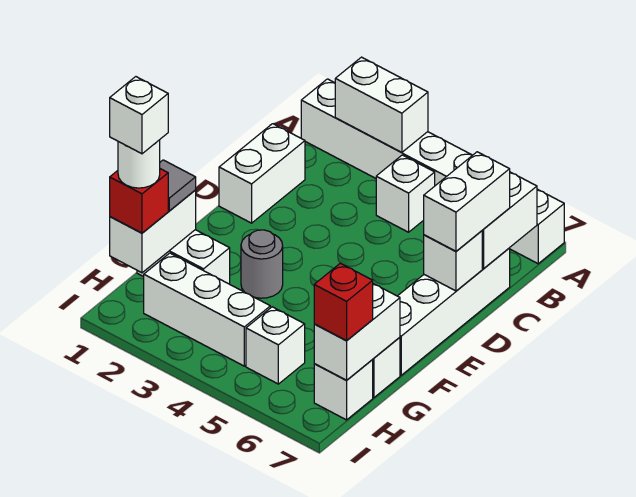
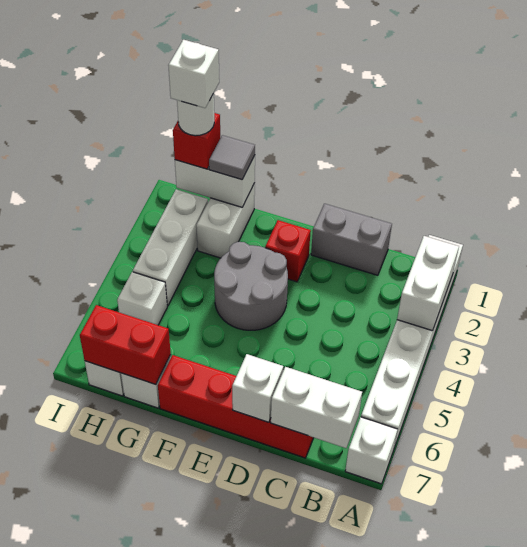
white brick B4 level 1 -> none
white brick C1:D1 level 1 -> grey brick C1:D1 level 1
white brick C7:F7 level 1 -> red brick C7:F7 level 1
white brick C7:D7 level 3 -> none
grey round brick F3 level 1 -> grey round brick E3:F4 level 1
white brick G7:H7 level 2 -> red brick G7:H7 level 2
red brick H7 level 3 -> red brick E2 level 1

